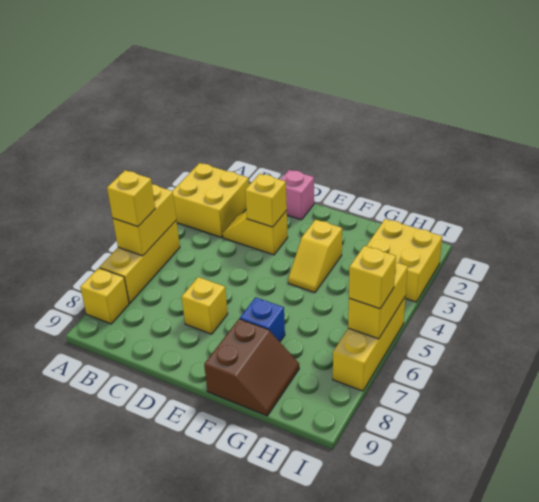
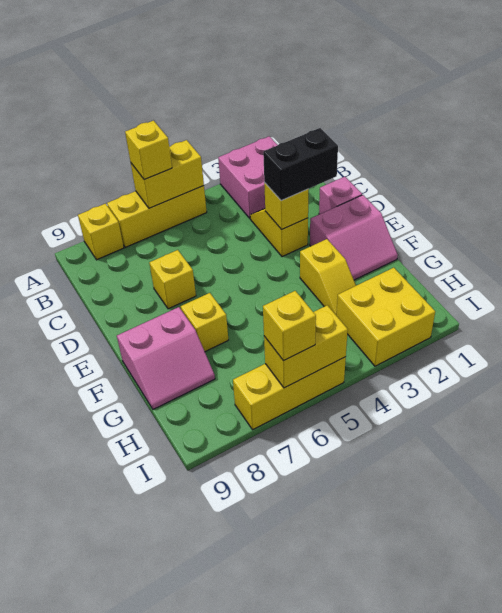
yellow brick A2:B3 level 1 -> pink brick A2:B3 level 1
none -> black brick D2:D3 level 3
none -> pink slope E1:F2 level 1 top E
yellow slope F3:F4 level 1 top 3 -> yellow slope F3:G3 level 1 top F
blue brick F7 level 1 -> yellow brick F7 level 1
brown slope F8:G9 level 1 top F -> pink slope F8:G9 level 1 top F

